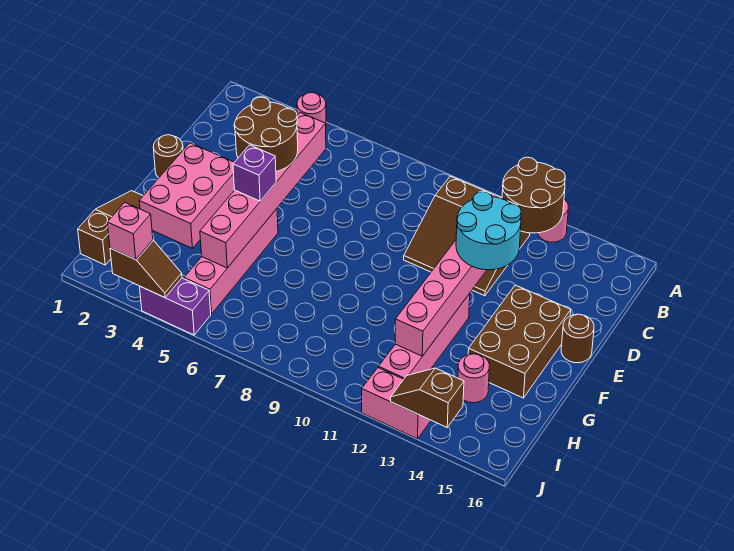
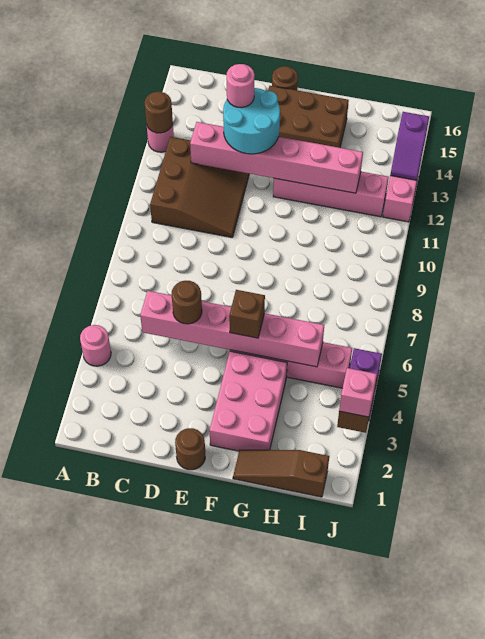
brown round brick A12:B13 level 2 -> brown round brick A13 level 2
brown round brick D4:E5 level 3 -> brown round brick D5 level 3
pink brick E2:G3 level 1 -> pink brick F2:G4 level 1
purple brick F5 level 3 -> brown brick F5 level 3
pink round brick H14 level 1 -> pink round brick D13 level 4
brown slope J13:J14 level 2 top 14 -> purple slope J13:J14 level 2 top 14

